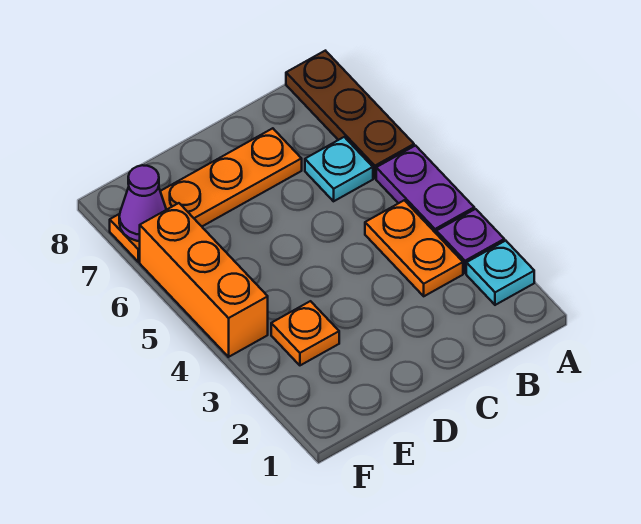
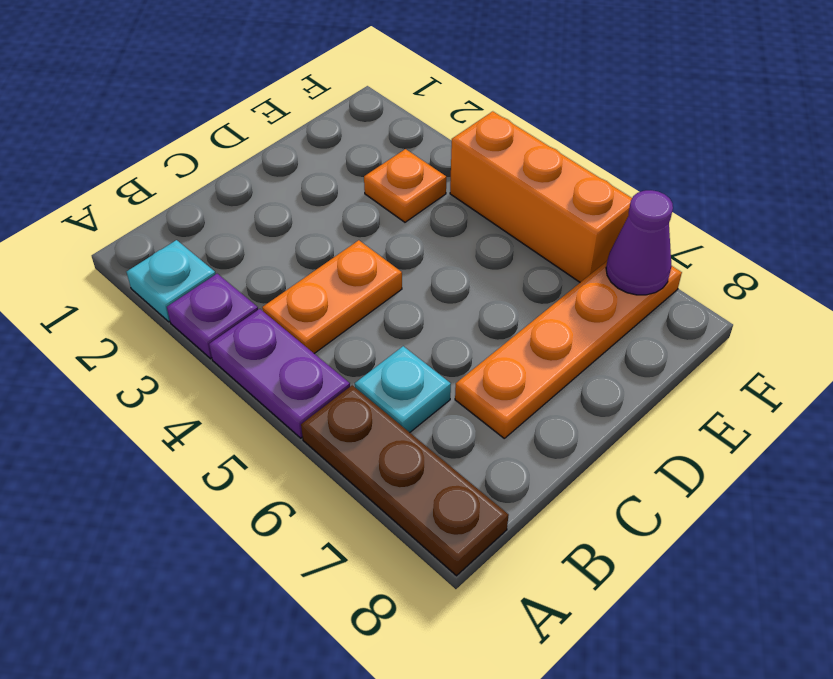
orange plate B3:B4 level 1 -> orange plate B4:C4 level 1

